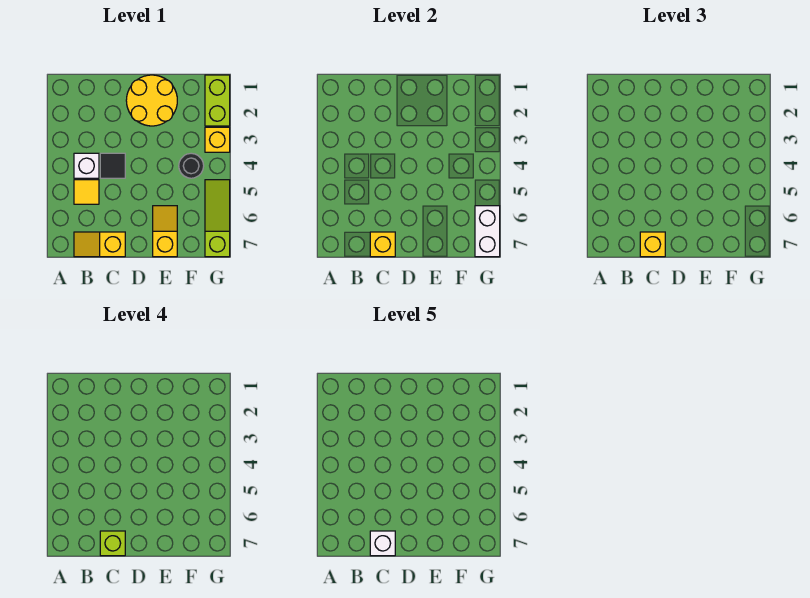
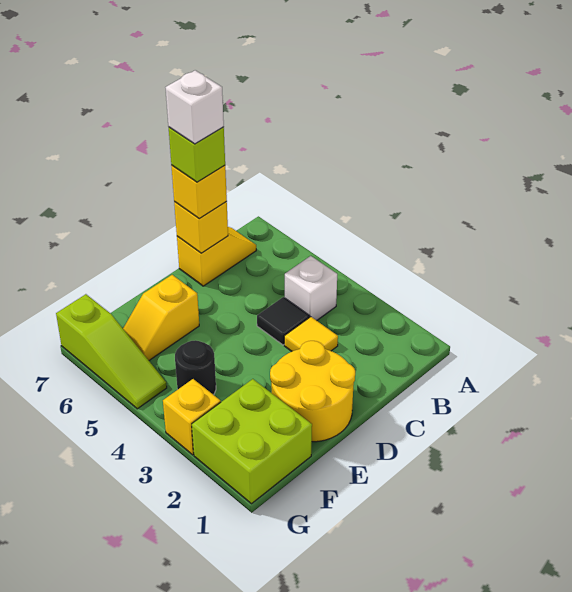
yellow tile B5 level 1 -> yellow tile C3 level 1
yellow slope E6:E7 level 1 top 7 -> yellow slope E6:F6 level 1 top E
lime brick G1:G2 level 1 -> lime brick F1:G2 level 1
white brick G6:G7 level 2 -> none

